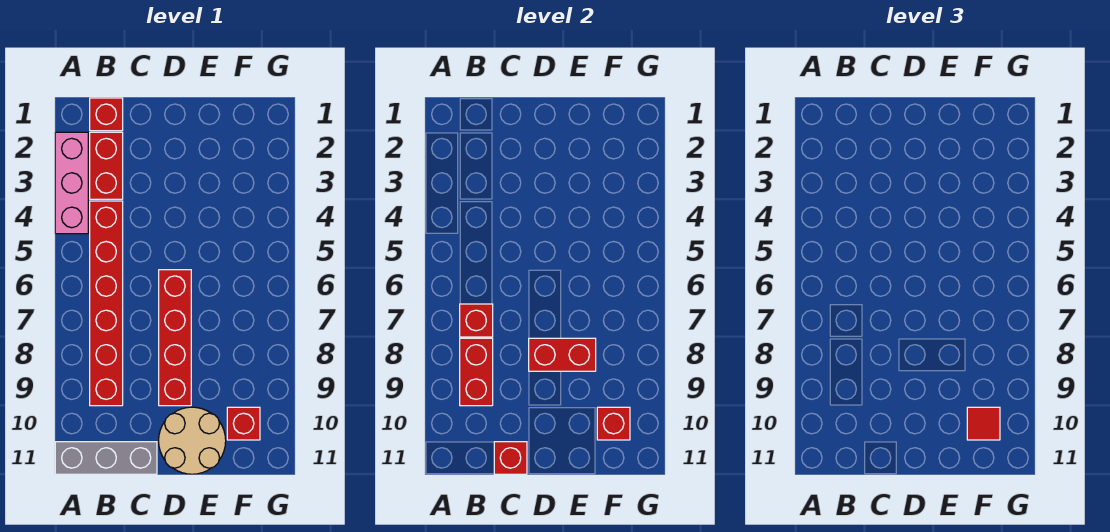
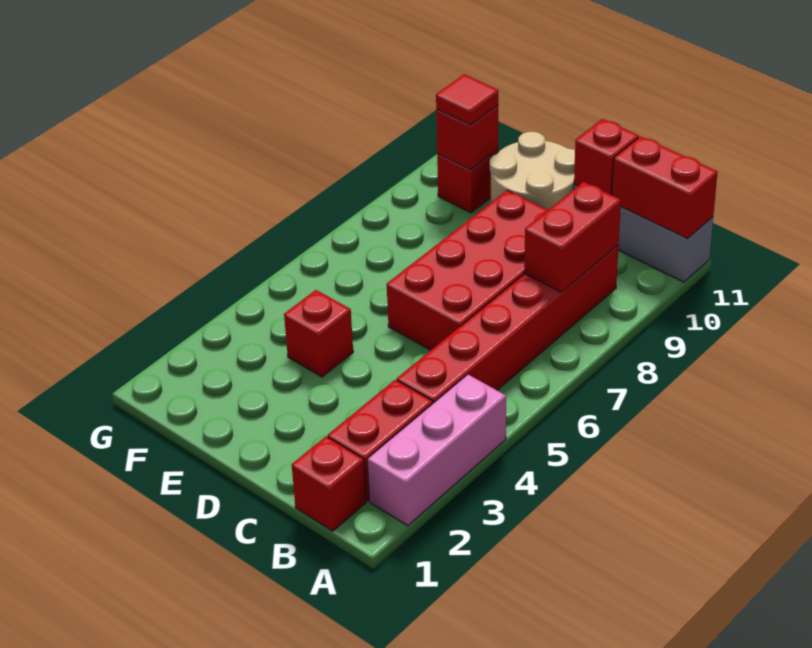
red brick B7 level 2 -> red brick E4 level 1
red brick D6:D9 level 1 -> red brick C6:D9 level 1
red brick D8:E8 level 2 -> red brick A11:B11 level 2

